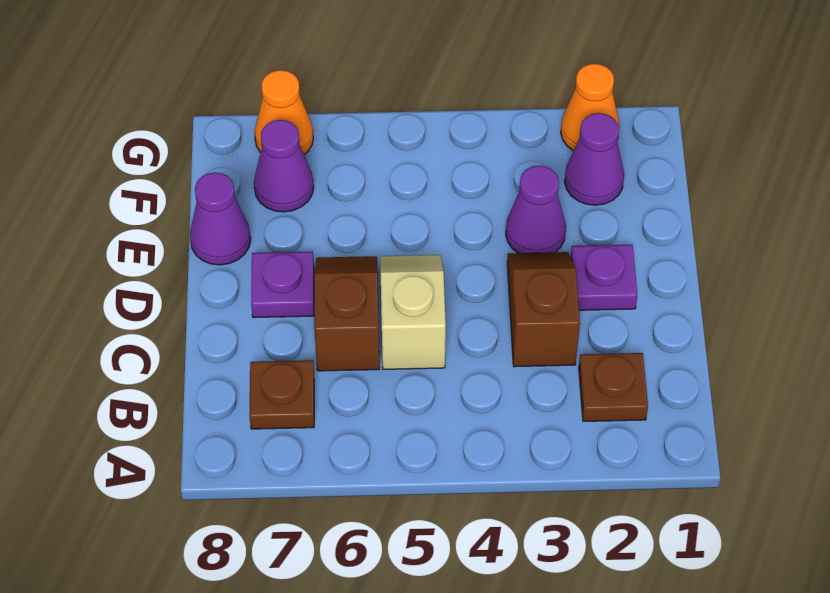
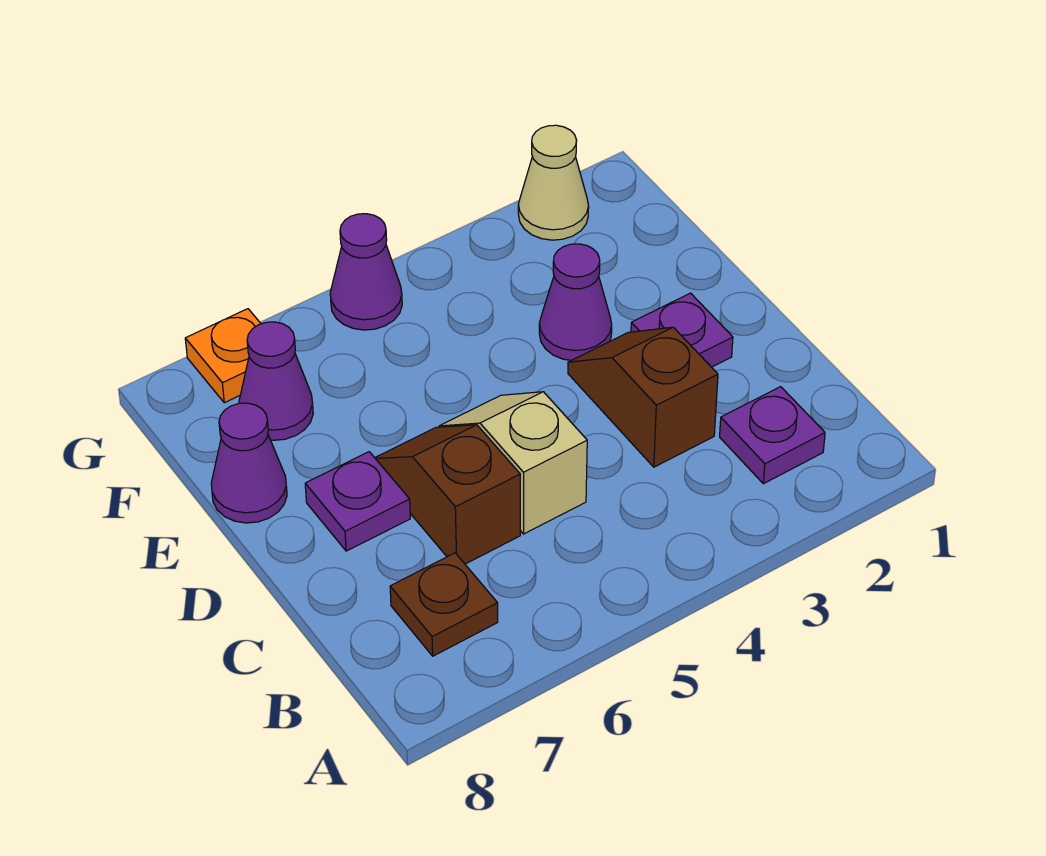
brown plate B2 level 1 -> purple plate B2 level 1
purple cone F2 level 1 -> purple cone G5 level 1
orange cone G2 level 1 -> tan cone G2 level 1
orange cone G7 level 1 -> orange plate G7 level 1

